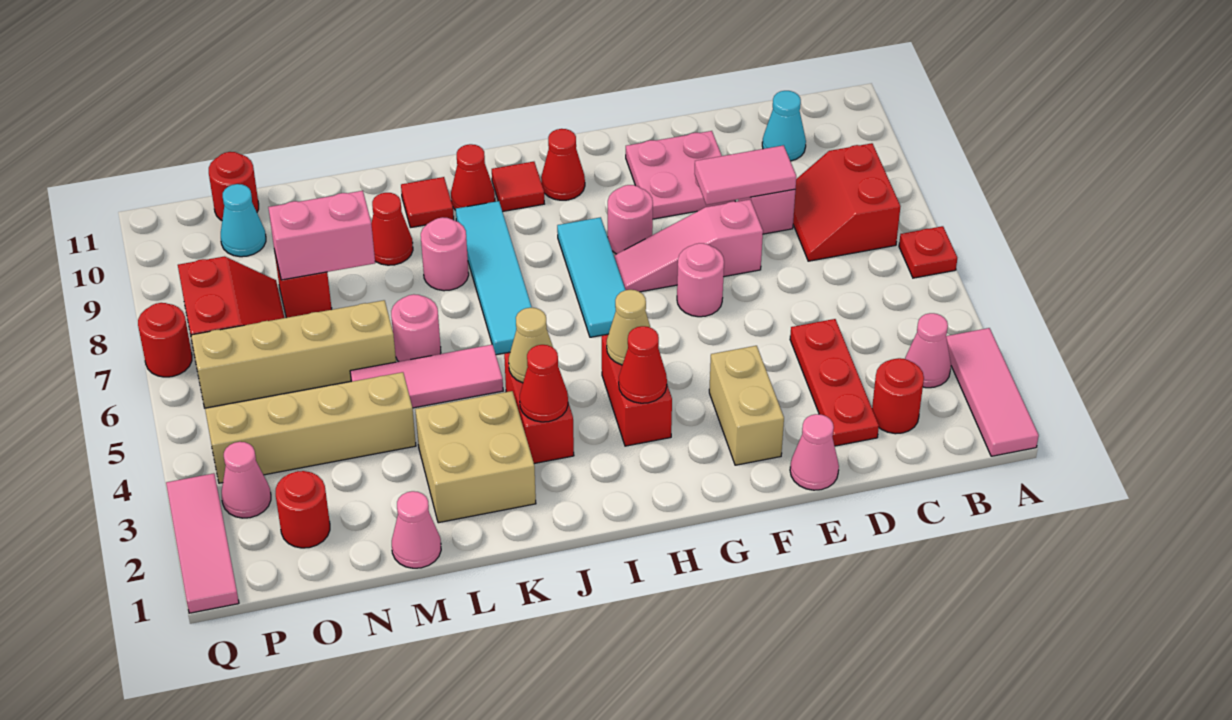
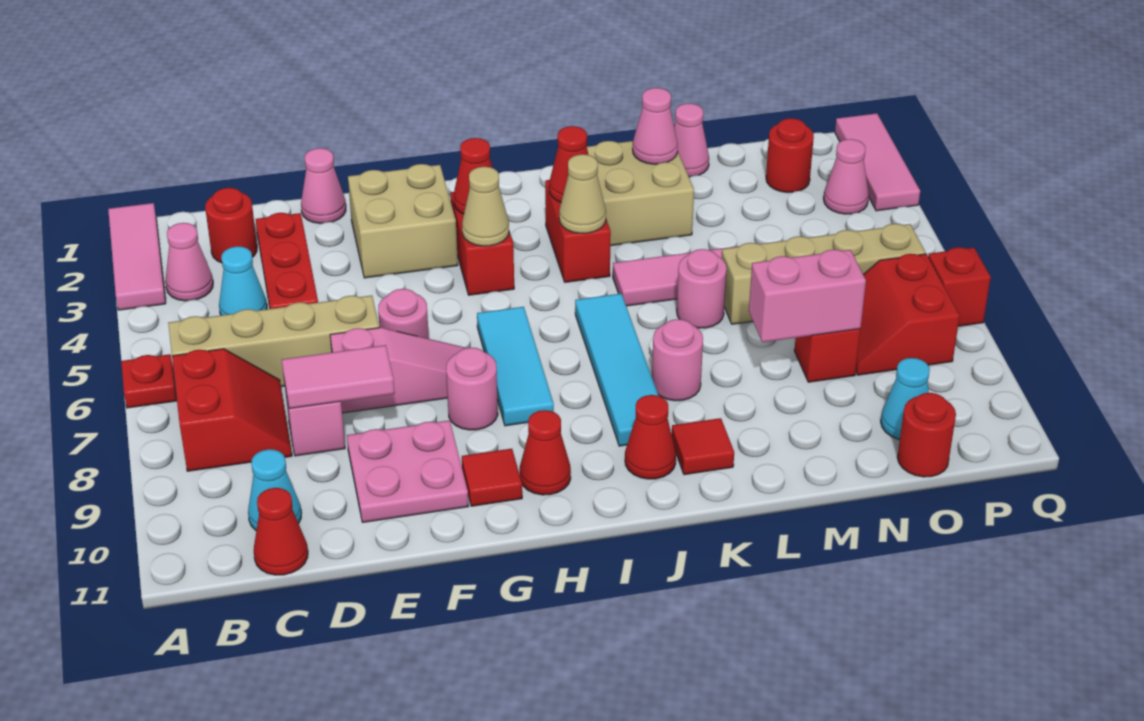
none -> cyan cone C4 level 1
tan brick F2:F3 level 1 -> tan brick F2:G3 level 1
red tile I10 level 1 -> red tile G10 level 1
none -> pink cone L2 level 2
red cone L9 level 1 -> red cone C11 level 1
tan brick M4:P4 level 1 -> tan brick B6:E6 level 1
red round brick Q7 level 1 -> red brick Q7 level 1

